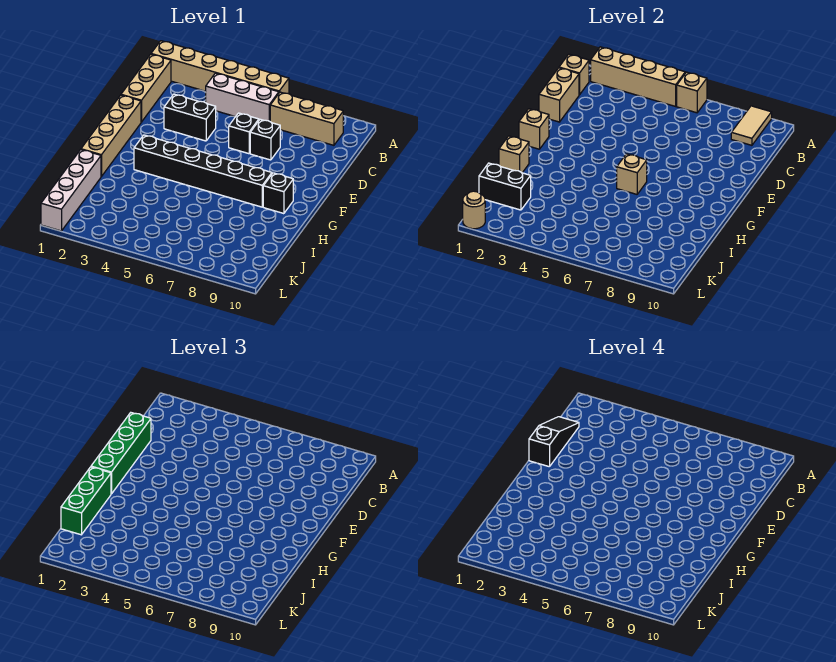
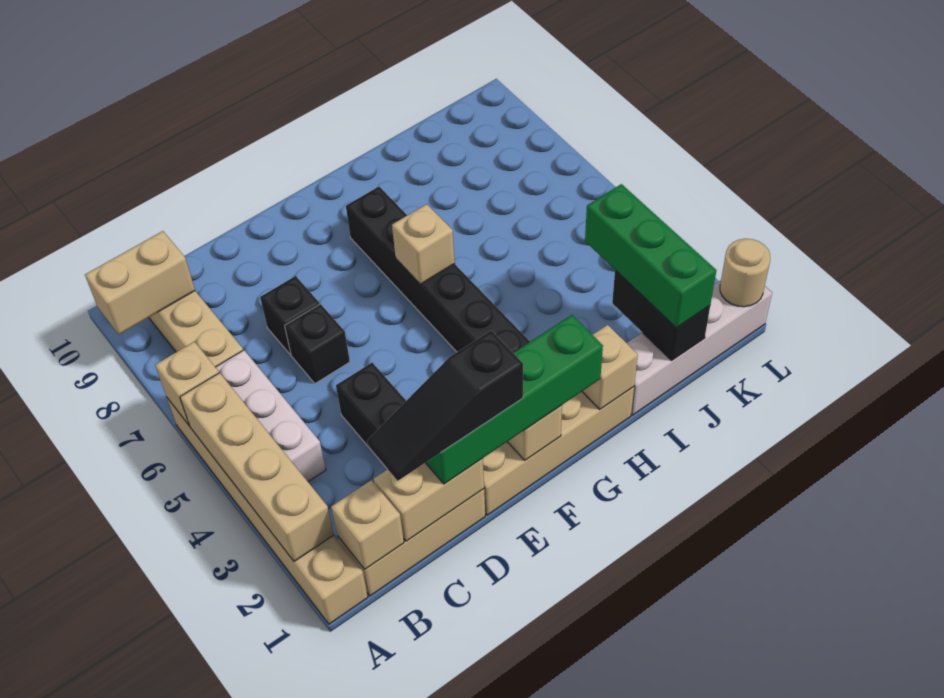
tan tile A9:B9 level 2 -> tan brick A9:B9 level 2
black brick G9 level 1 -> none
green brick H1:J1 level 3 -> green brick J1:J3 level 3

